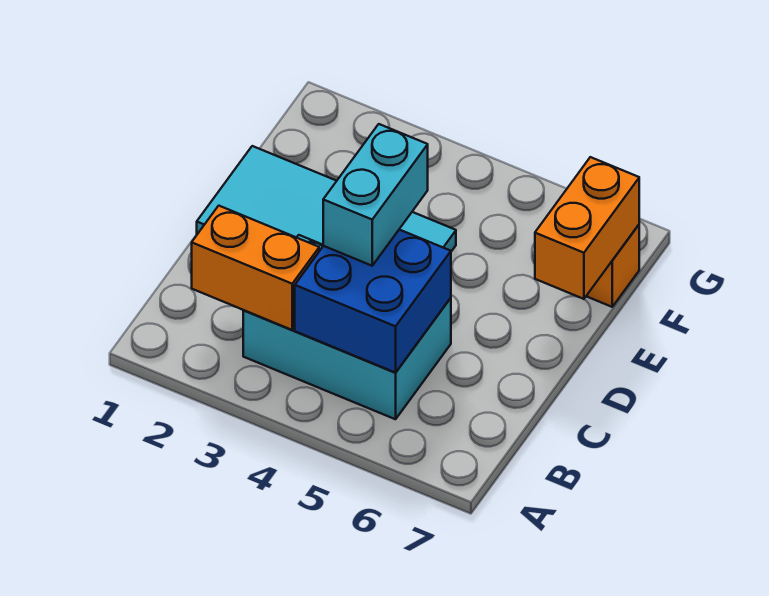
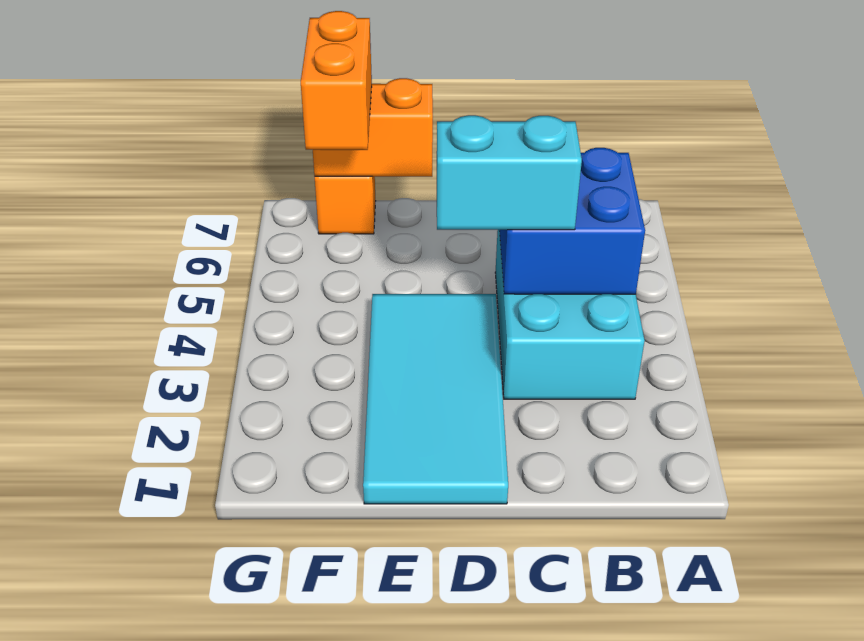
orange brick B2:B3 level 2 -> orange brick F6:F7 level 3

